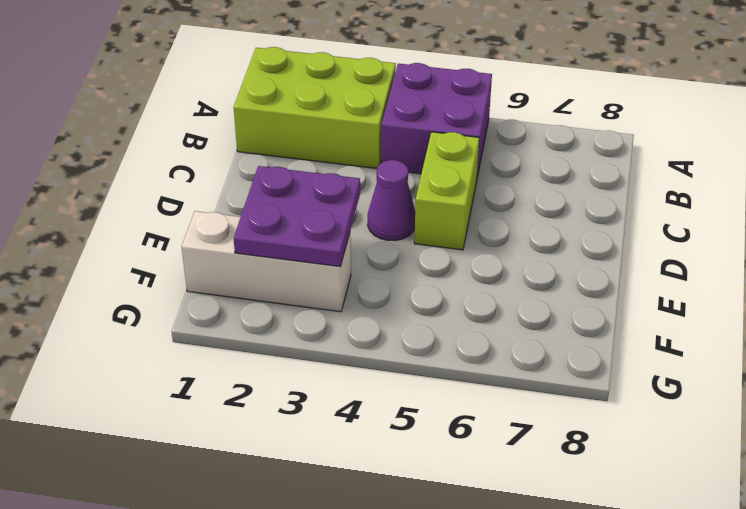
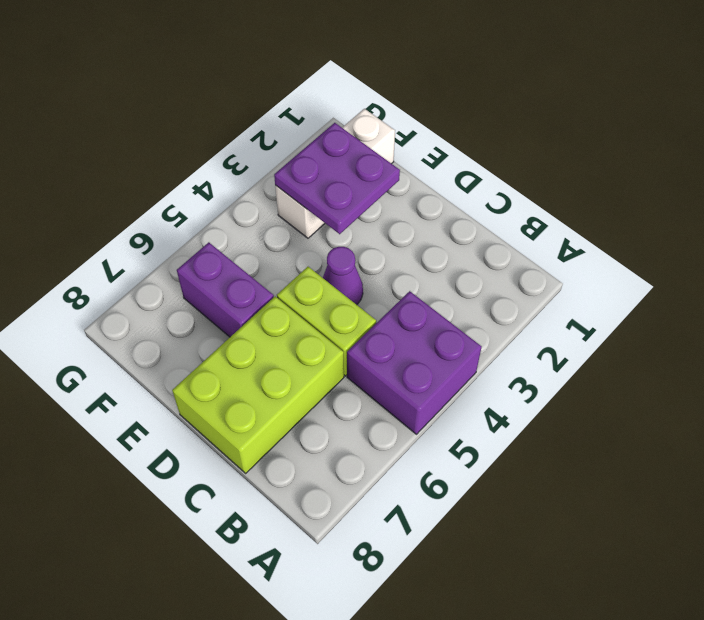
lime brick A1:B3 level 1 -> lime brick C6:D8 level 1
none -> purple brick E6:F6 level 1

